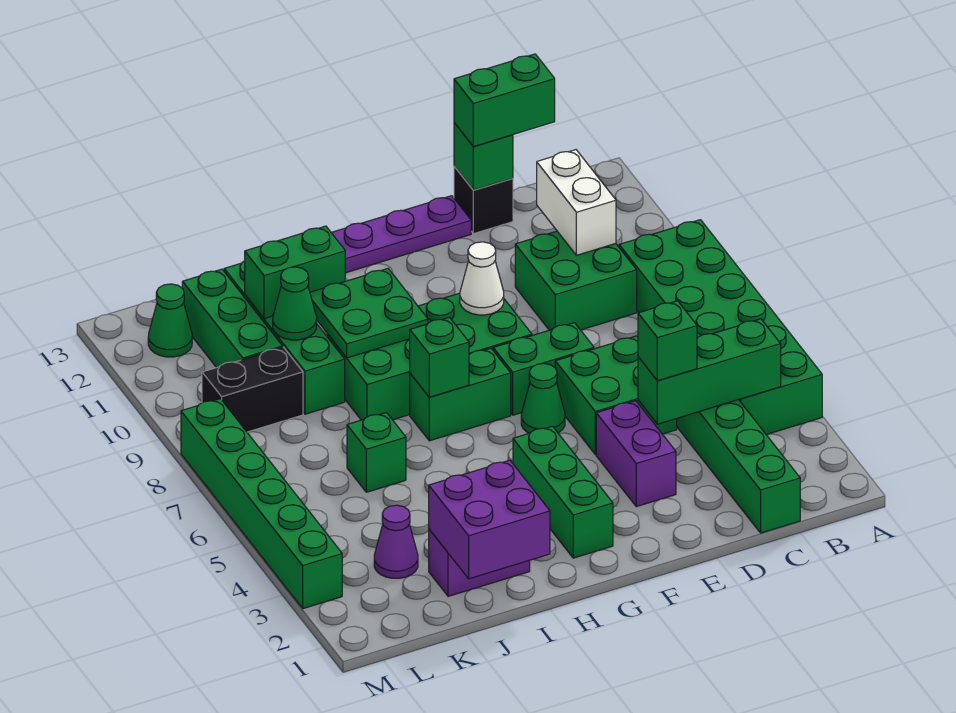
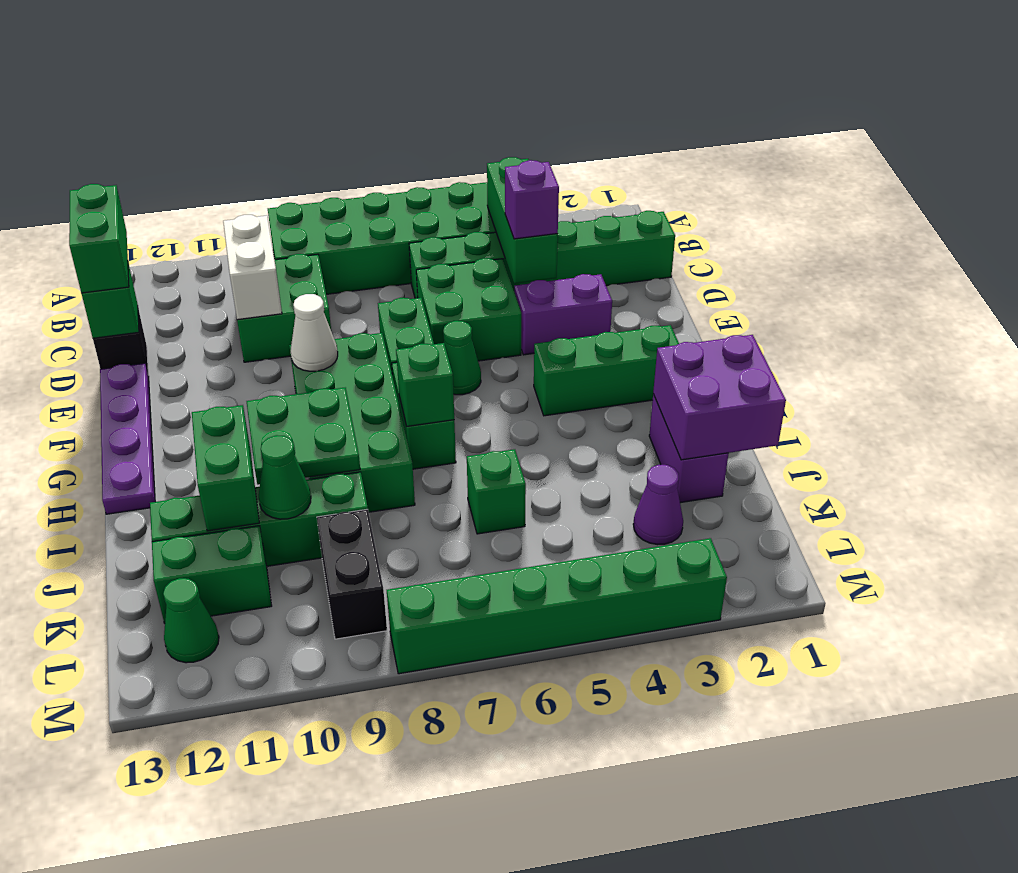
white brick C10:C11 level 2 -> white brick C10:D10 level 2
green brick D4 level 3 -> purple brick D4 level 3
green brick K10:K12 level 1 -> green brick K11:K12 level 1

